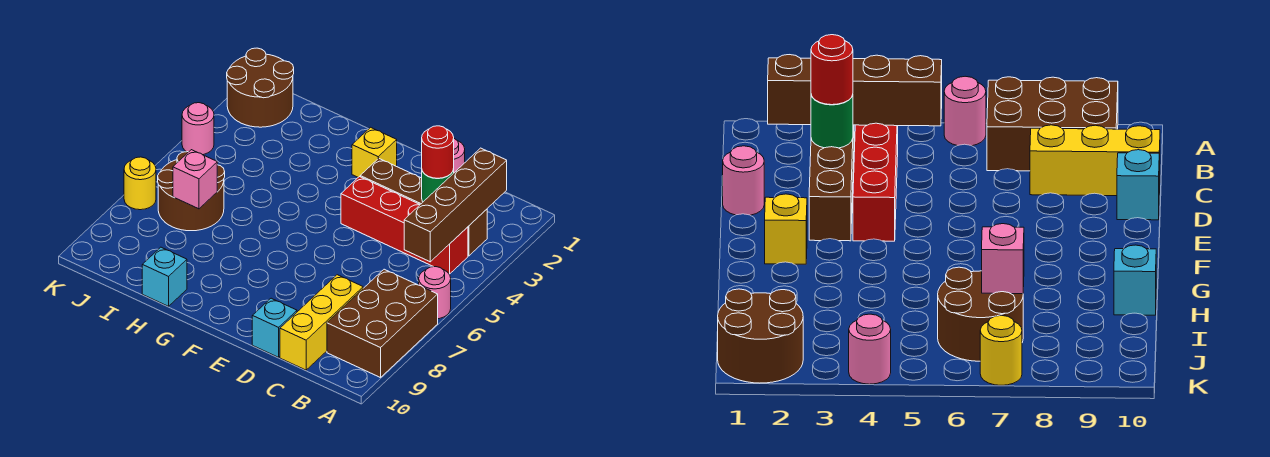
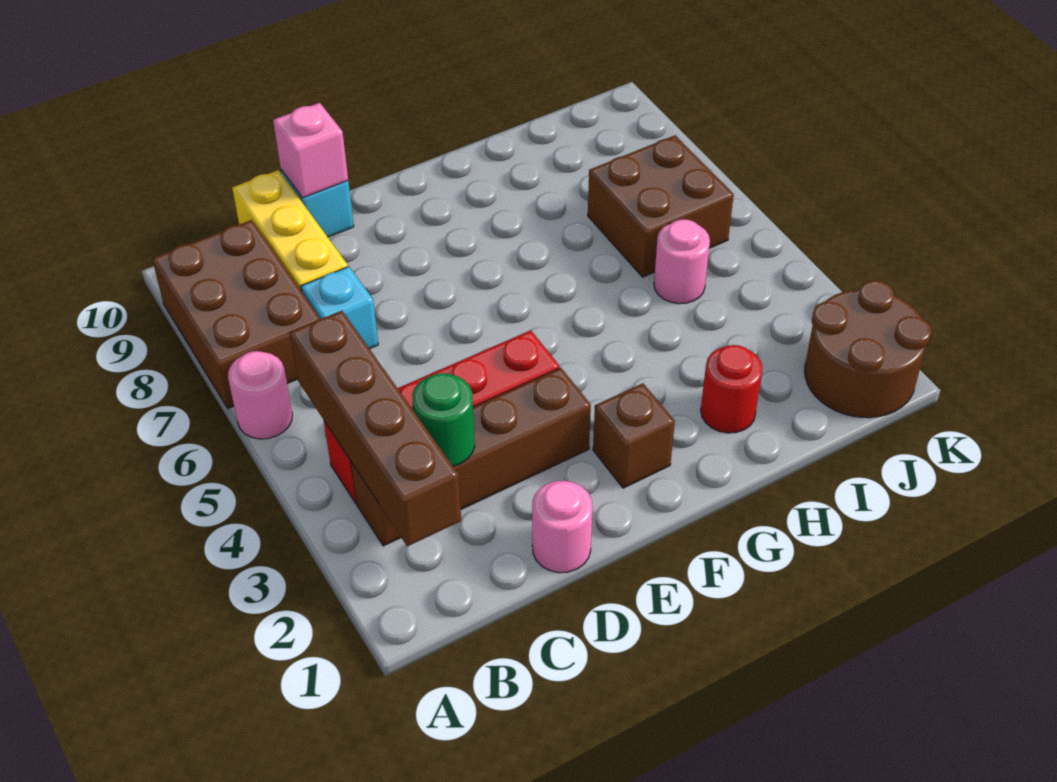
red round brick C3 level 3 -> red round brick H2 level 1
yellow brick F2 level 1 -> brown brick F2 level 1
cyan brick H10 level 1 -> cyan brick C7 level 1
brown round brick I6:J7 level 1 -> brown brick I6:J7 level 1
pink brick I7 level 2 -> pink brick D10 level 2
pink round brick K4 level 1 -> pink round brick I5 level 1
yellow round brick K7 level 1 -> none

